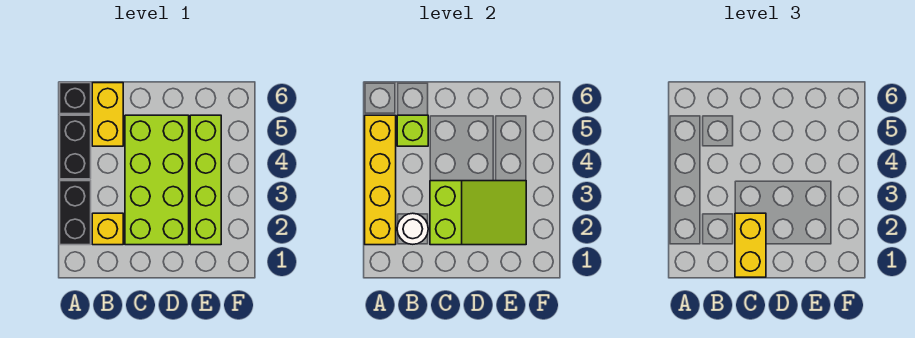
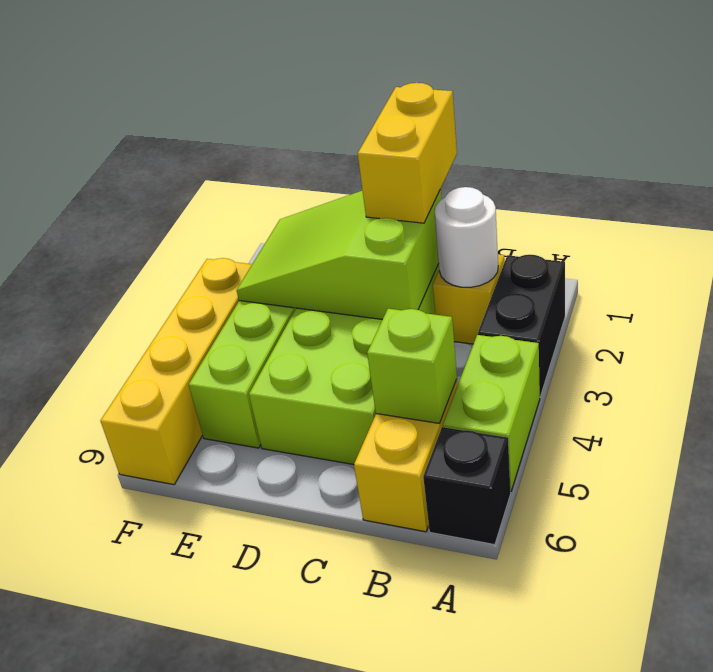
yellow brick A2:A5 level 2 -> yellow brick F3:F6 level 1
black brick A4:A5 level 1 -> lime brick A4:A5 level 1

